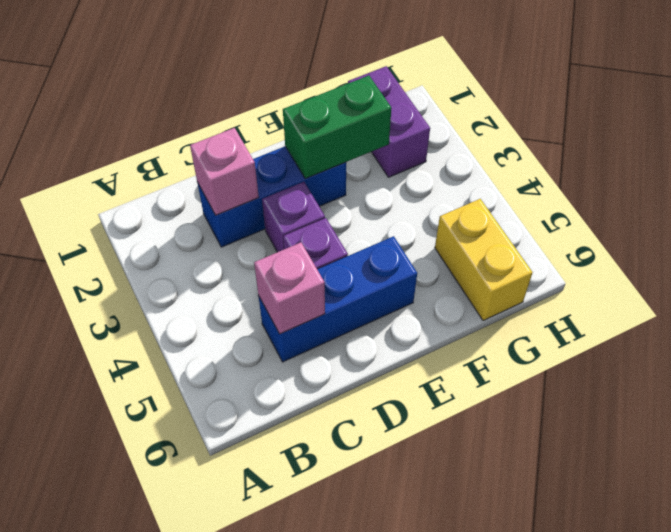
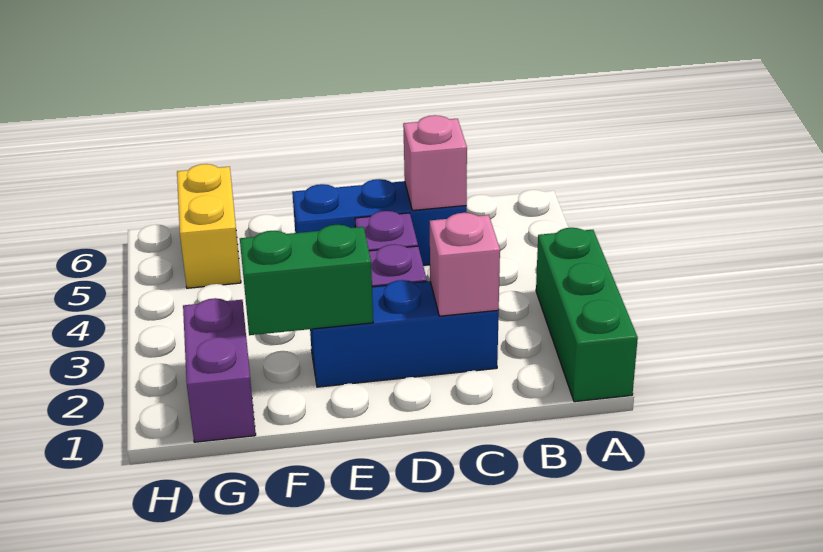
none -> green brick A1:A3 level 1

